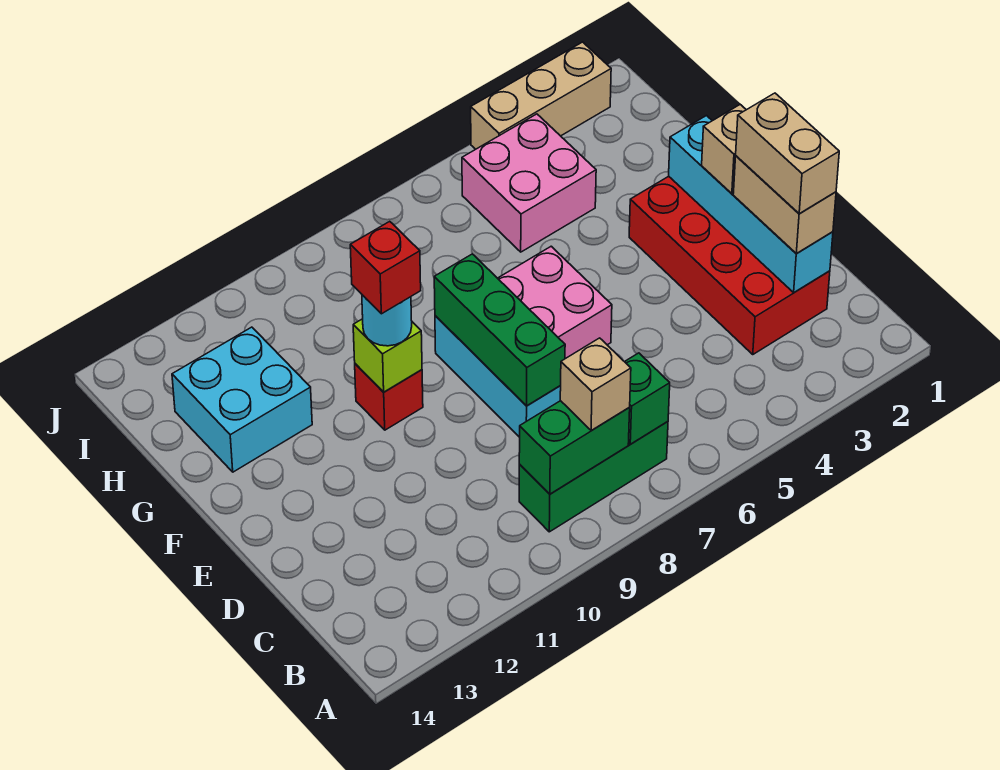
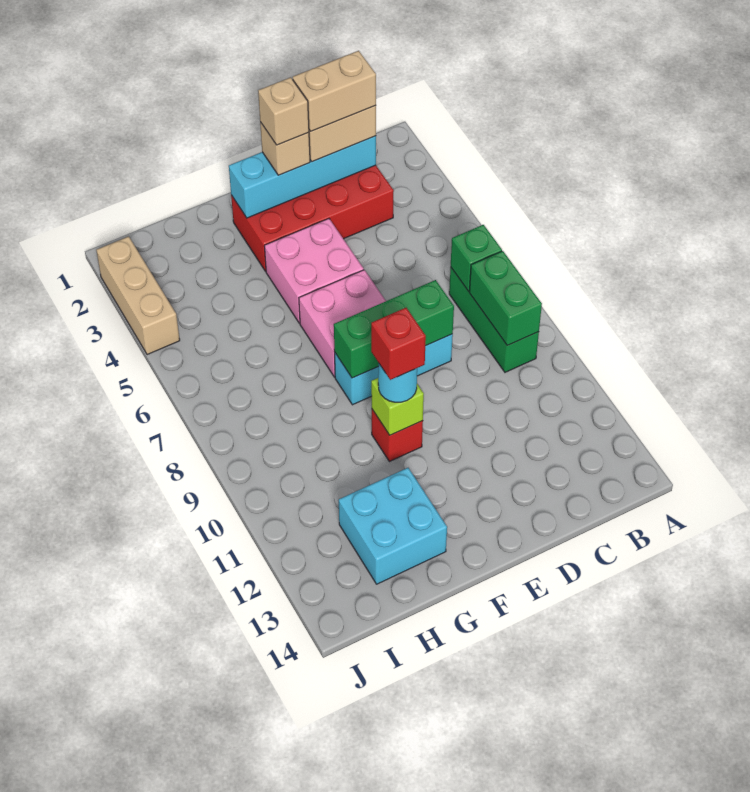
tan brick B8 level 3 -> tan brick E2 level 4
pink brick H4:I5 level 1 -> pink brick E4:F5 level 1

